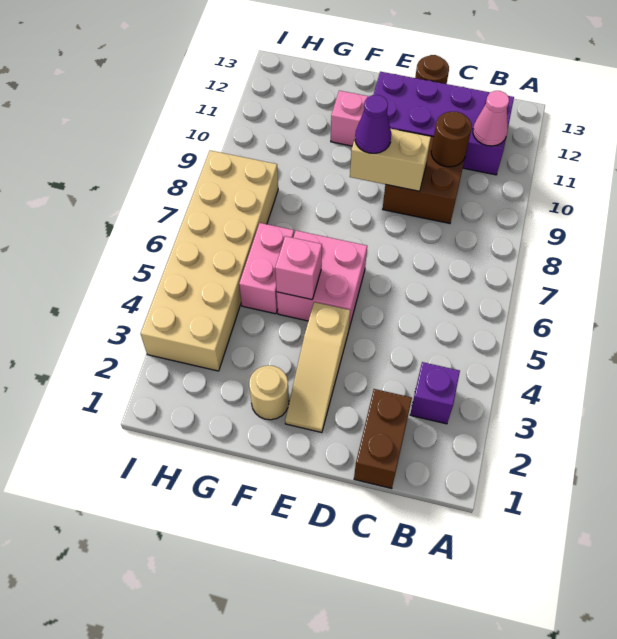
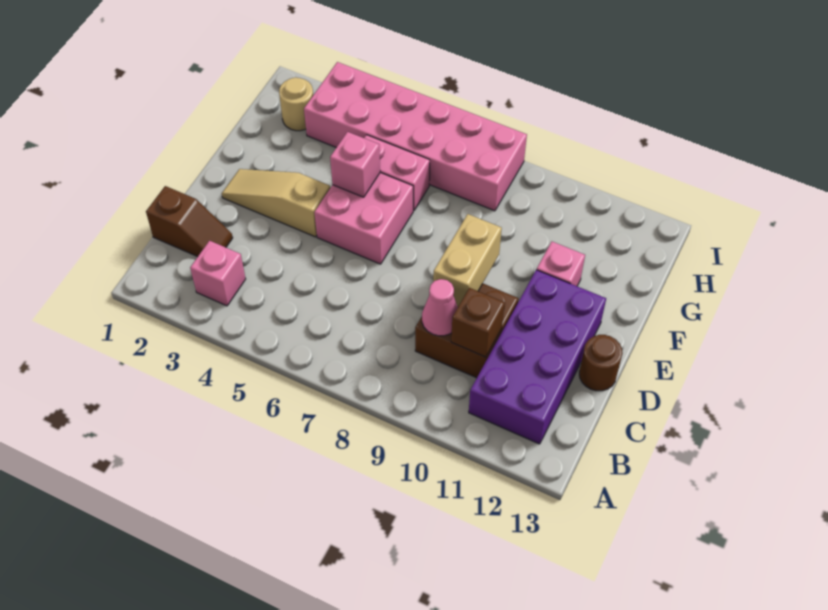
purple brick B3 level 1 -> pink brick B3 level 1
pink cone B11 level 2 -> pink cone C9 level 2
brown brick C1:C2 level 1 -> brown slope C1:C2 level 1 top 1
brown round brick C10 level 2 -> brown brick C10 level 2
purple cone E9 level 3 -> none
tan round brick F2 level 1 -> tan round brick H2 level 1
tan brick H3:I8 level 1 -> pink brick H3:I8 level 1

